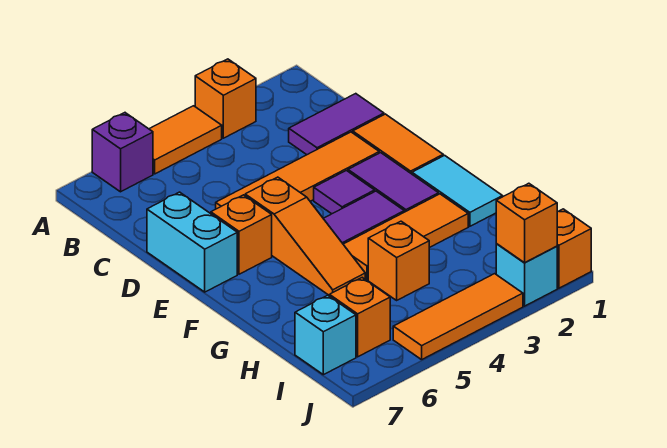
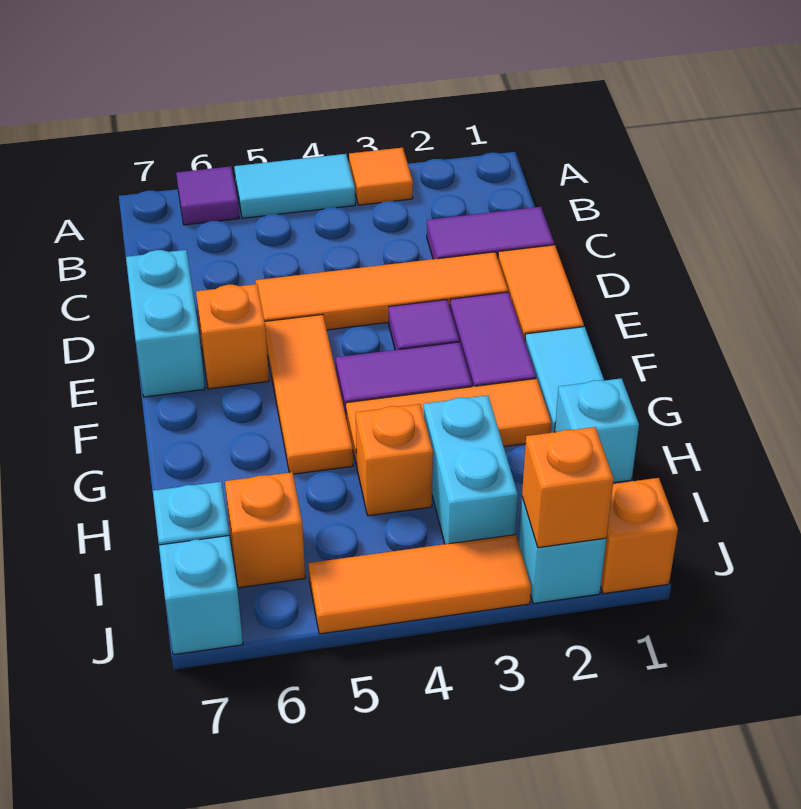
orange brick A3 level 1 -> orange tile A3 level 1
orange tile A4:A5 level 1 -> cyan tile A4:A5 level 1
purple brick A6 level 1 -> purple tile A6 level 1
orange slope E5:G5 level 1 top E -> orange tile E5:G5 level 1
none -> cyan brick H1 level 1
none -> cyan brick H3:I3 level 1
none -> cyan brick J7 level 1

